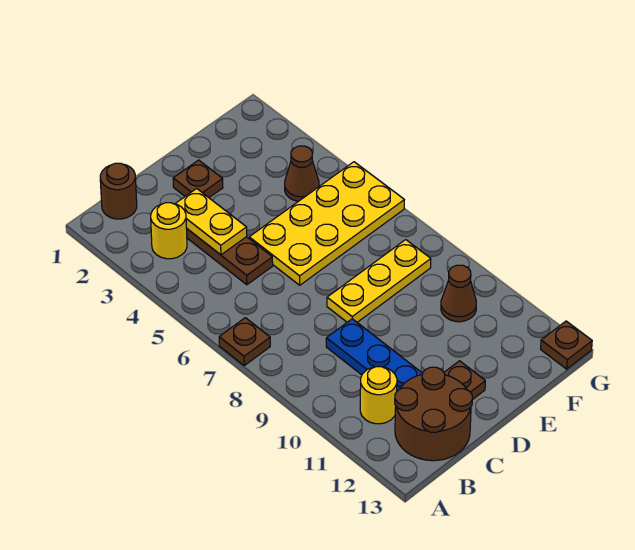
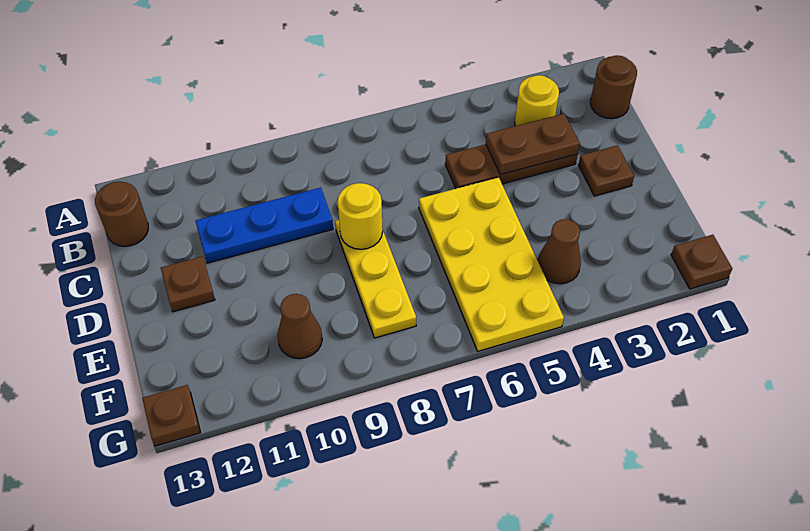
brown plate A7 level 1 -> brown plate G1 level 1
yellow round brick B11 level 1 -> yellow round brick D8 level 2
brown round brick B12:C13 level 1 -> brown round brick B13 level 1
yellow plate C3:C4 level 2 -> brown plate C3:C4 level 2

